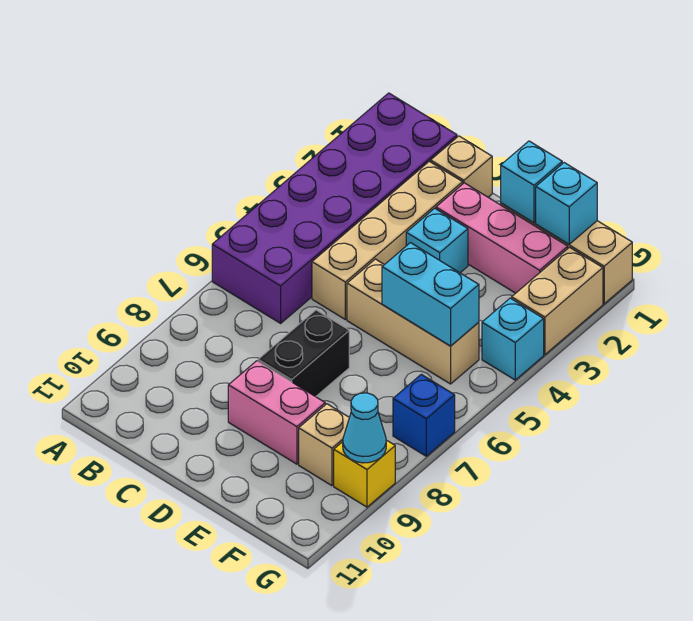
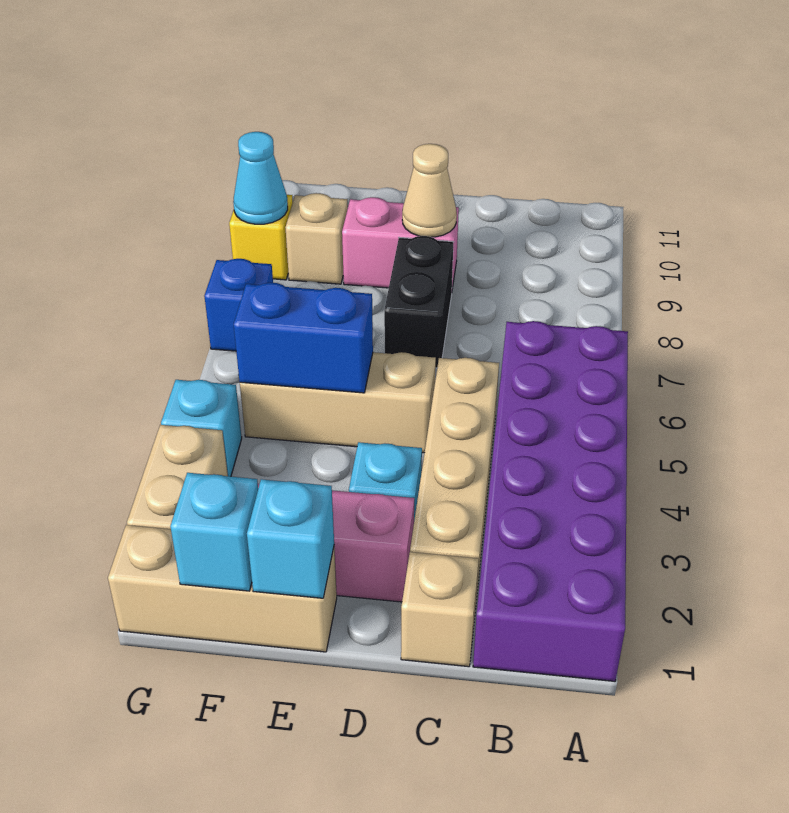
none -> tan cone D9 level 2
cyan brick E5:F5 level 2 -> blue brick E5:F5 level 2

